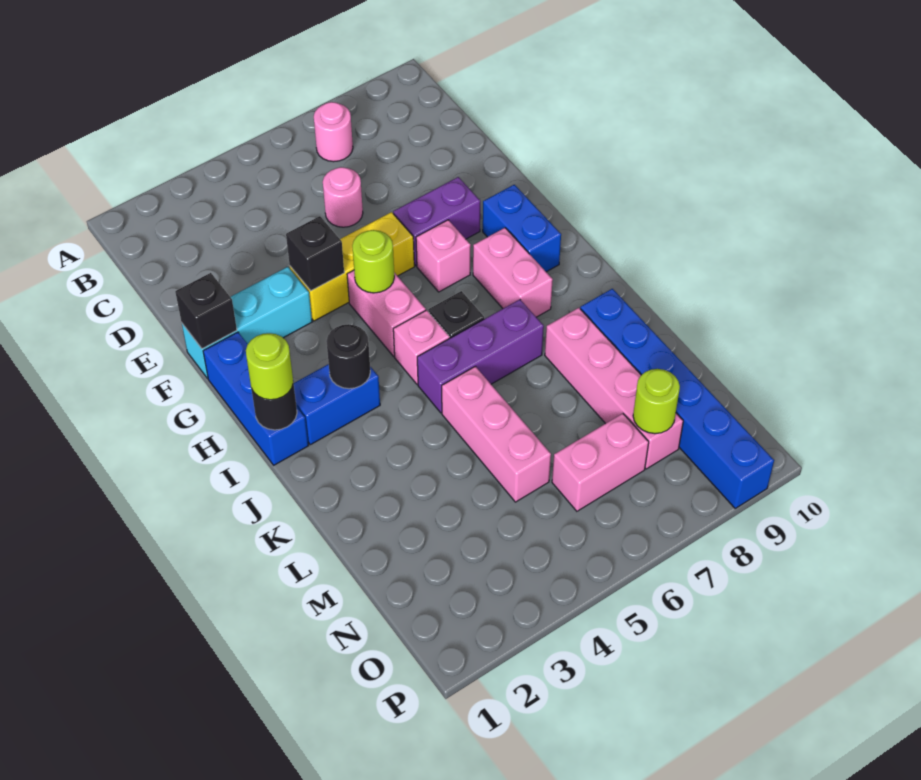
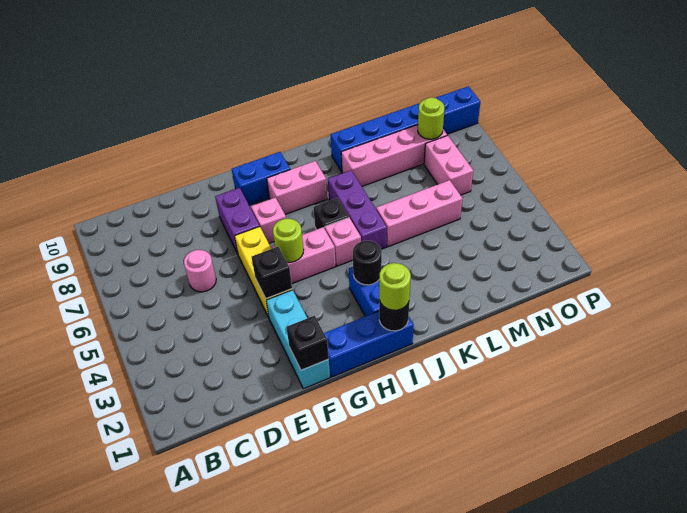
pink round brick B7 level 1 -> none

